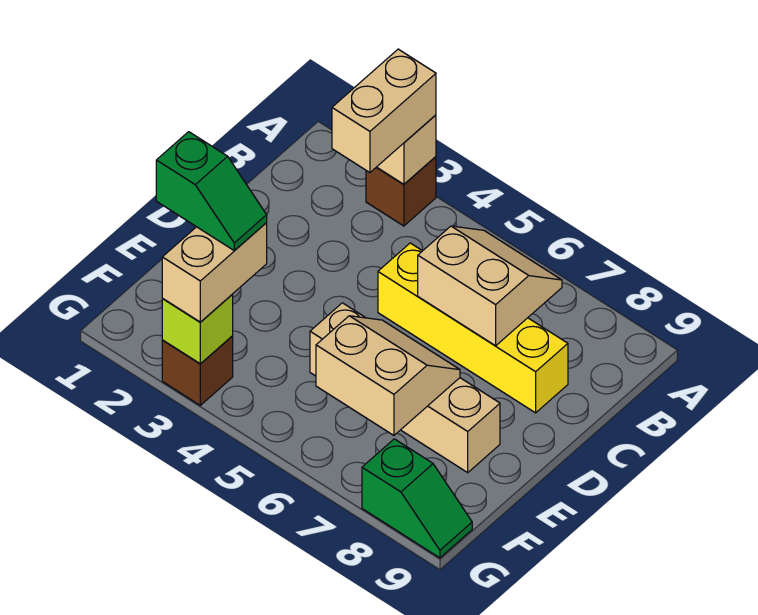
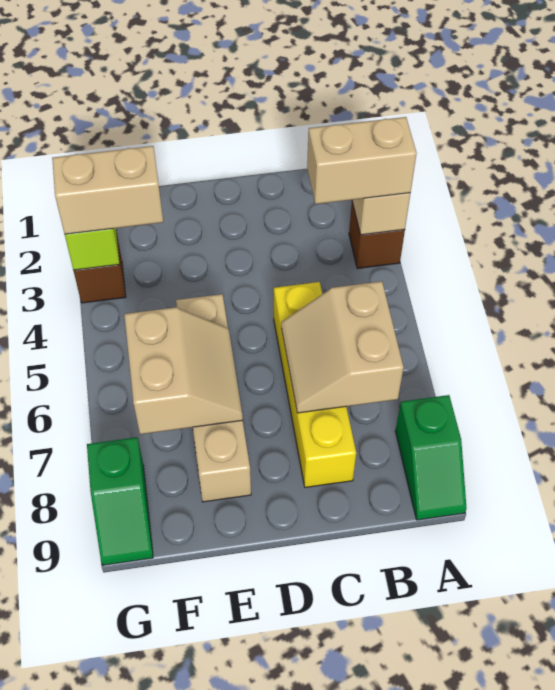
tan slope B6:C7 level 2 top C -> tan slope B6:C7 level 2 top B
green slope F2:F3 level 4 top 2 -> green slope A8:A9 level 1 top 8

